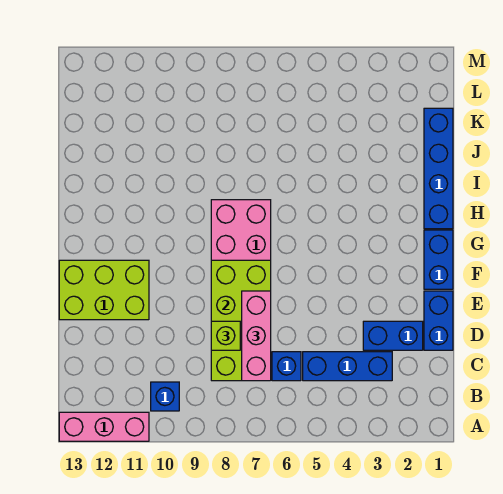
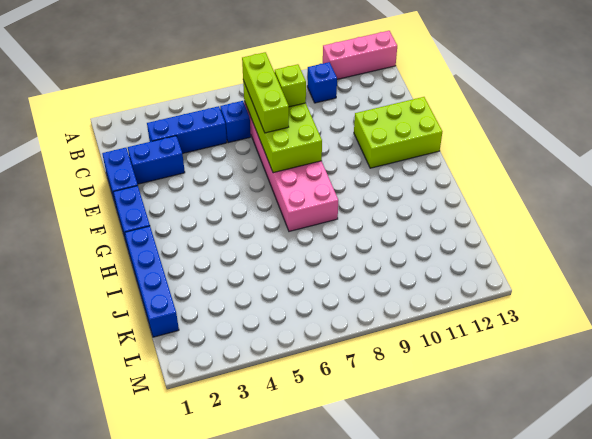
pink brick C7:E7 level 3 -> lime brick C7:E7 level 3

